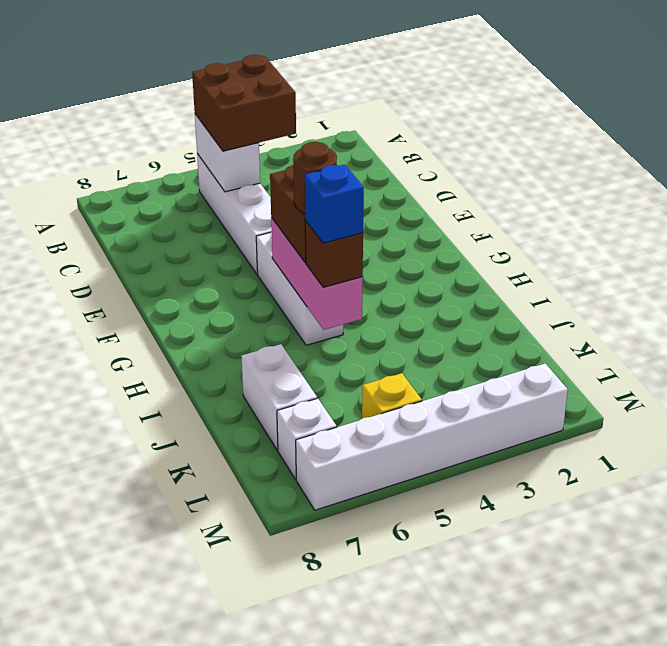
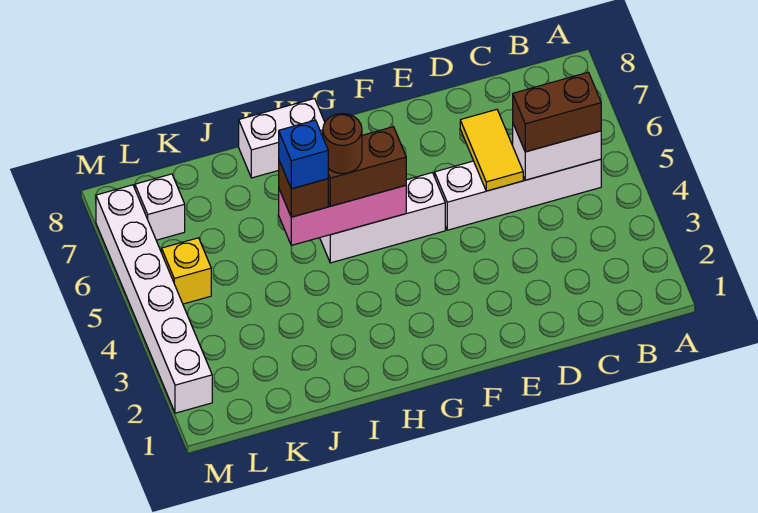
brown brick B4:C5 level 3 -> brown brick B5:C5 level 3
none -> yellow tile D5:D6 level 2
white brick J7:K7 level 1 -> white brick H8:I8 level 1

